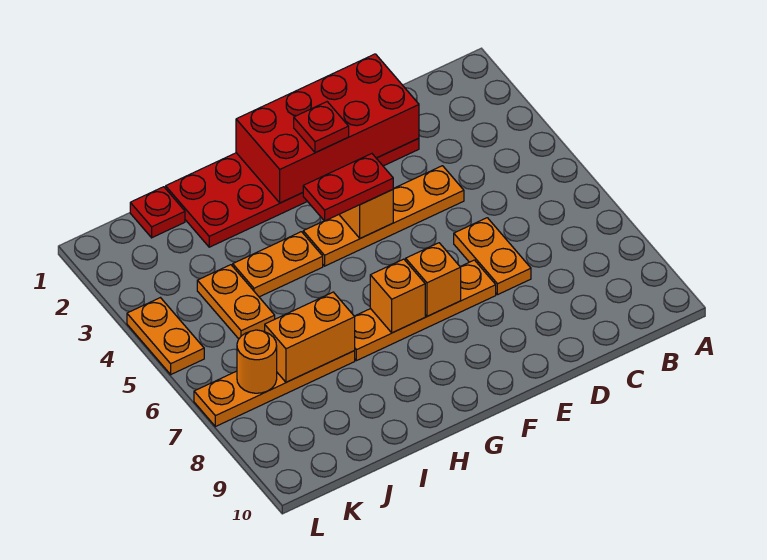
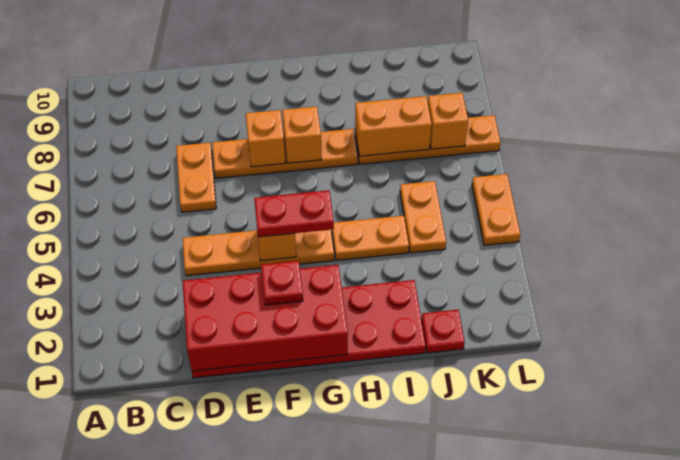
orange round brick K7 level 2 -> orange brick K7 level 2

